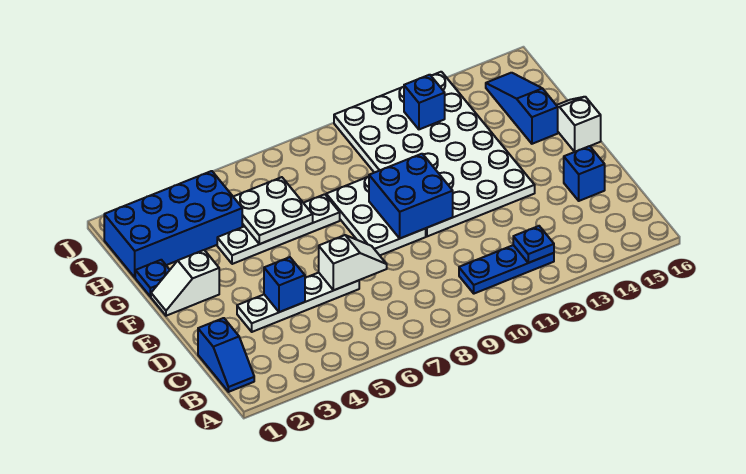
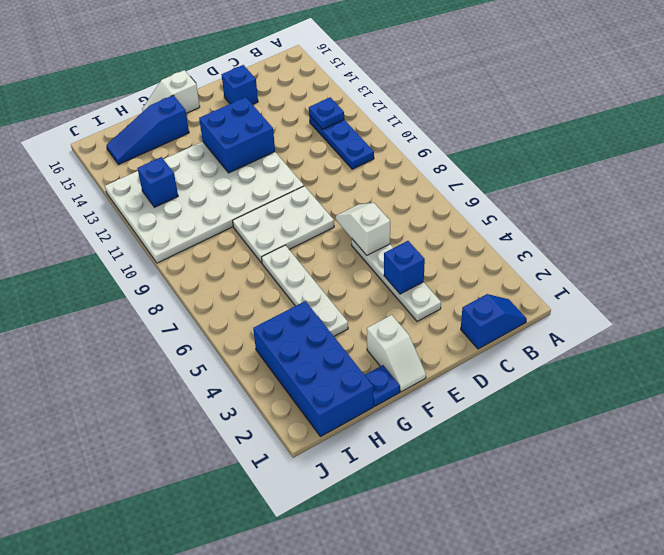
blue brick E9:F10 level 2 -> blue brick E12:F13 level 2
white plate G5:H6 level 2 -> none

